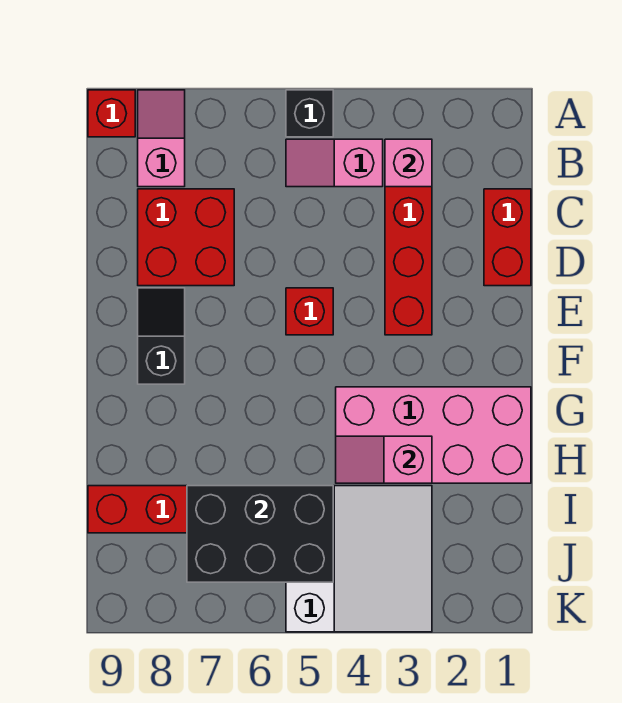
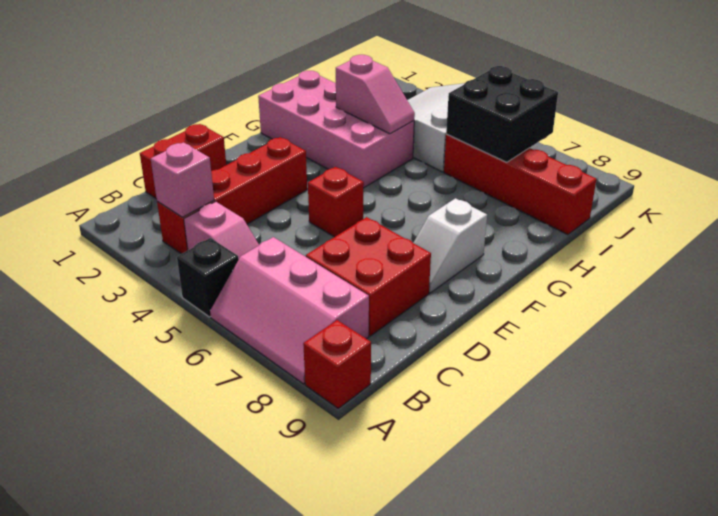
pink slope A8:B8 level 1 top B -> pink slope A6:B8 level 1 top B
black slope E8:F8 level 1 top F -> white slope E8:F8 level 1 top F
black brick I5:J7 level 2 -> black brick I6:J7 level 2

